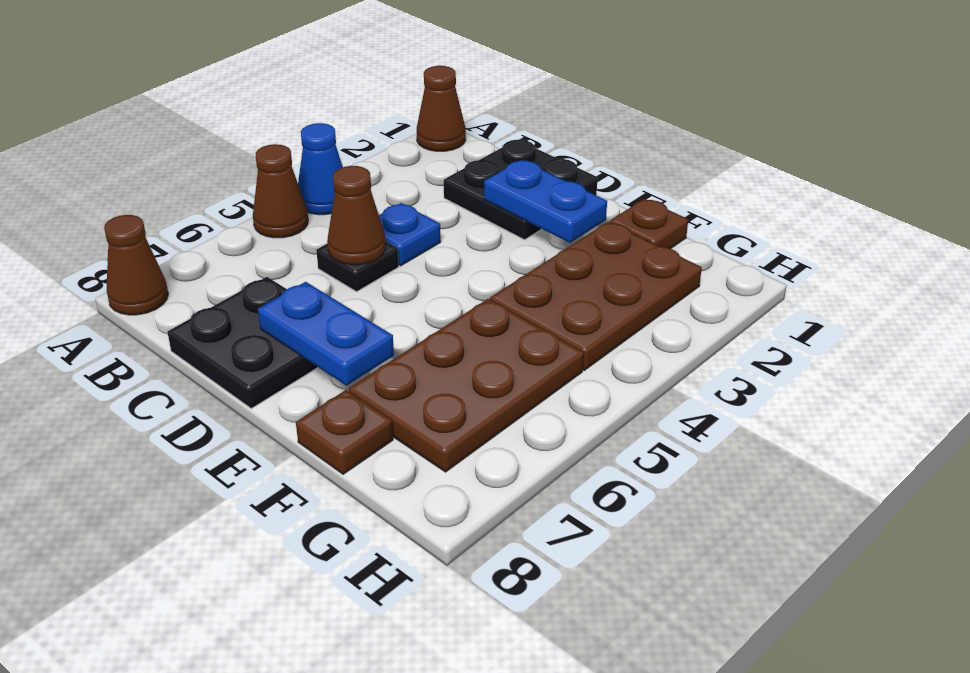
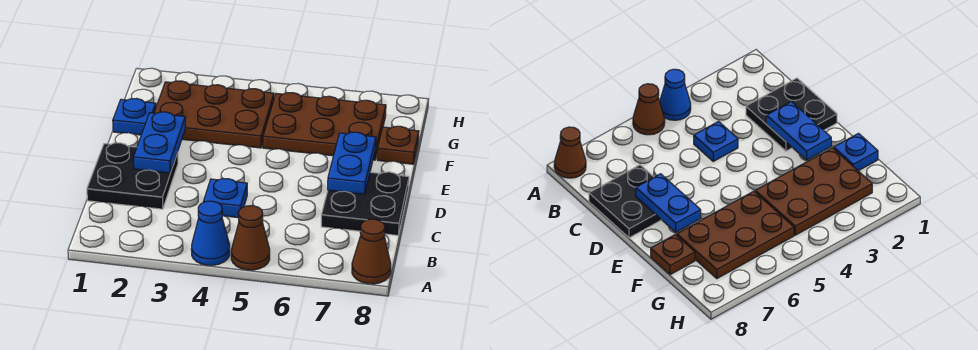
brown cone A1 level 1 -> none
black plate C5 level 1 -> none
brown cone C5 level 2 -> none
brown plate F1 level 1 -> blue plate F1 level 1

